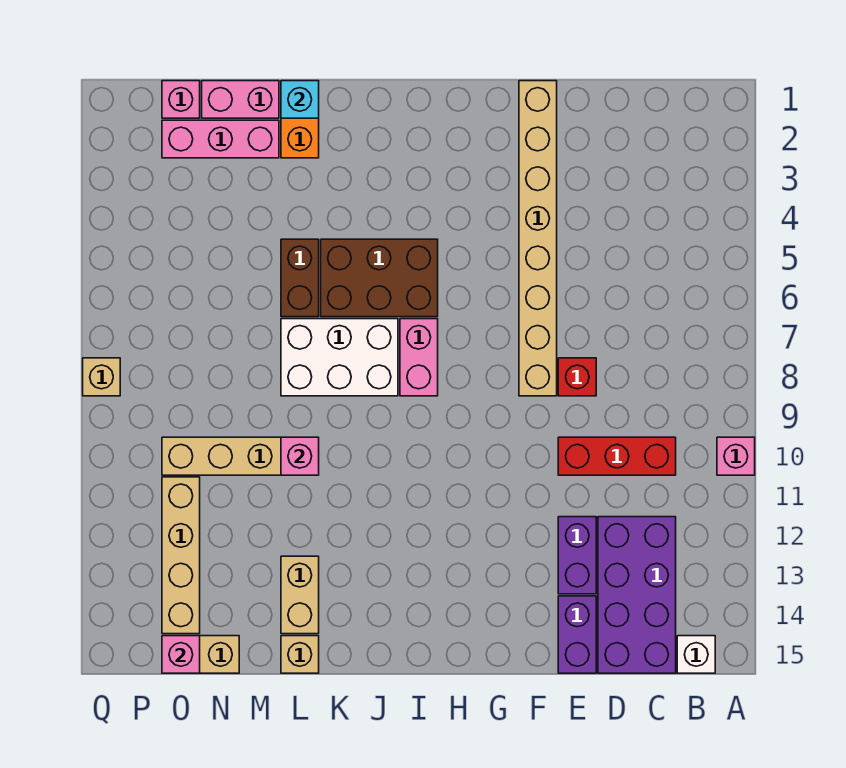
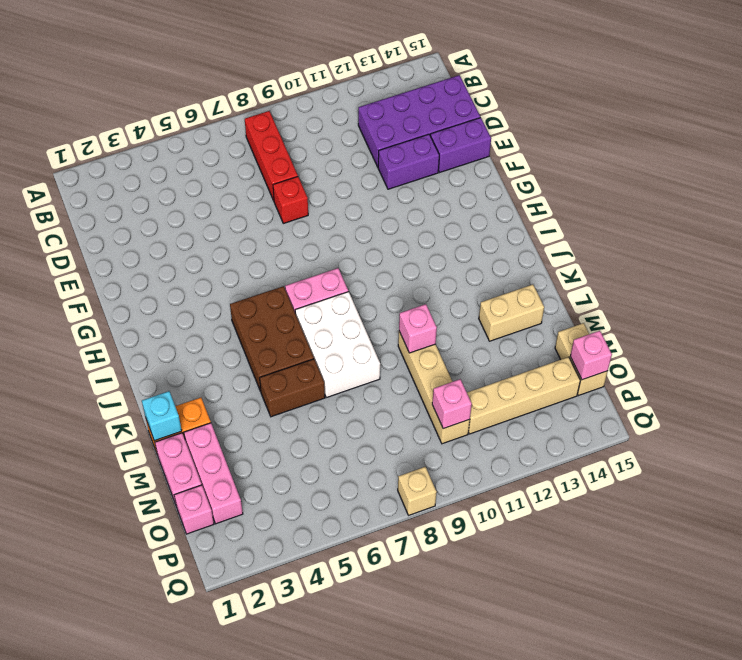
pink brick A10 level 1 -> pink brick O10 level 2
white brick B15 level 1 -> none
red brick C10:E10 level 1 -> red brick B8:D8 level 1
tan brick F1:F8 level 1 -> none
tan brick L15 level 1 -> none

